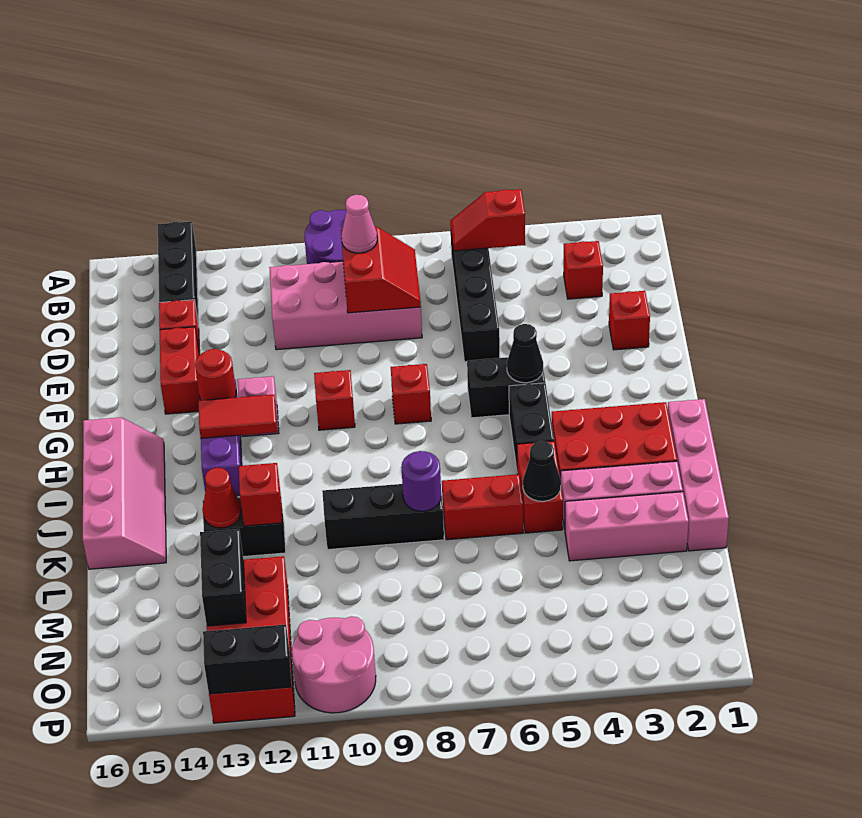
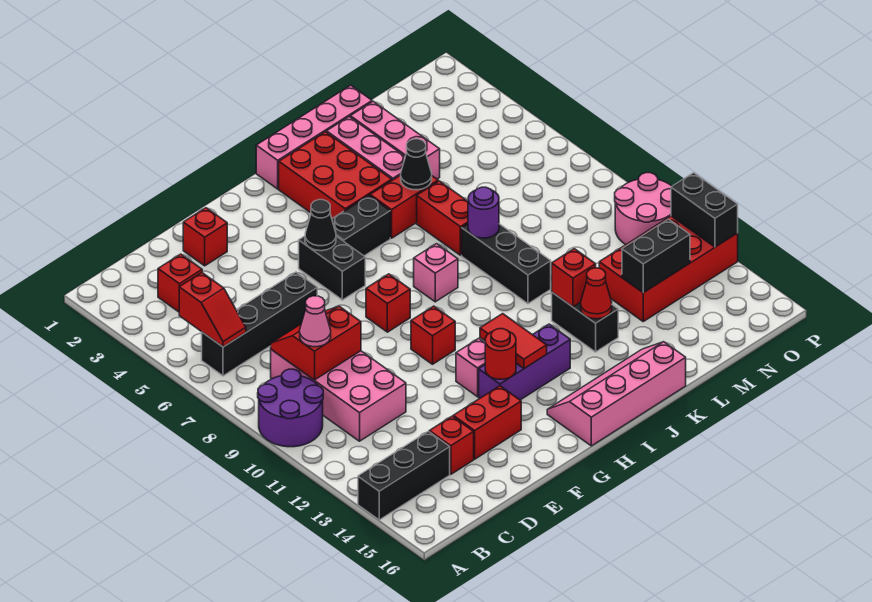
none -> pink brick I8 level 1

